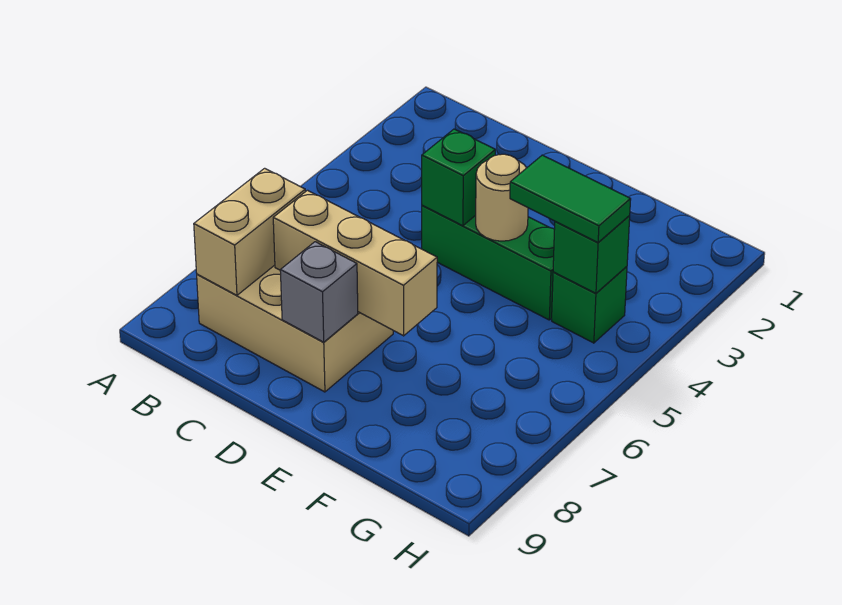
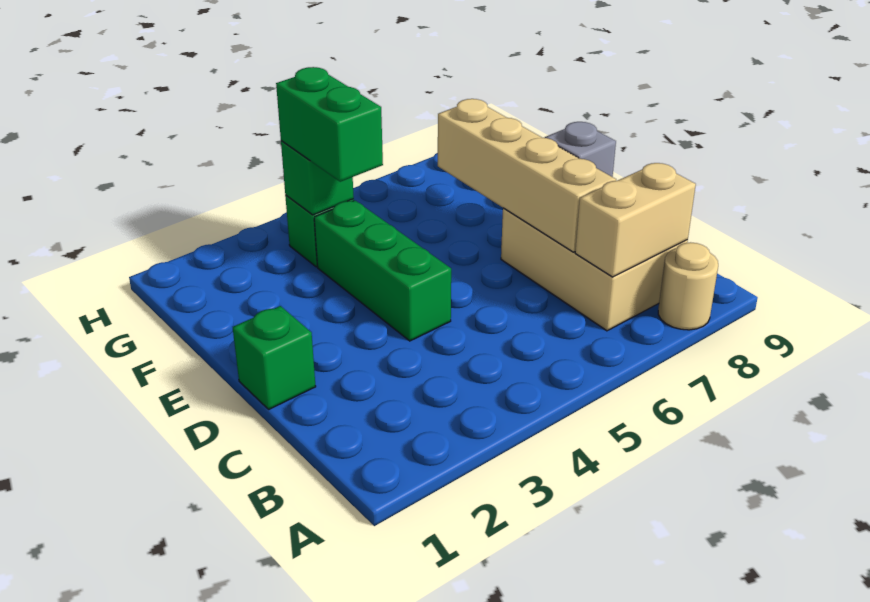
tan brick C7:E7 level 2 -> tan brick C7:F7 level 2
green brick D4 level 2 -> green brick D1 level 1
tan round brick E4 level 2 -> tan round brick A8 level 1
green tile F4:G4 level 3 -> green brick F4:G4 level 3

